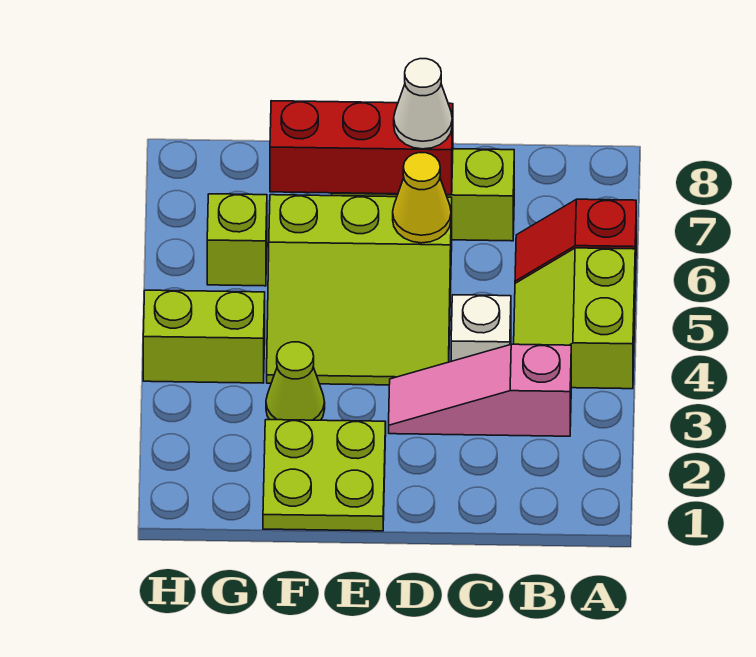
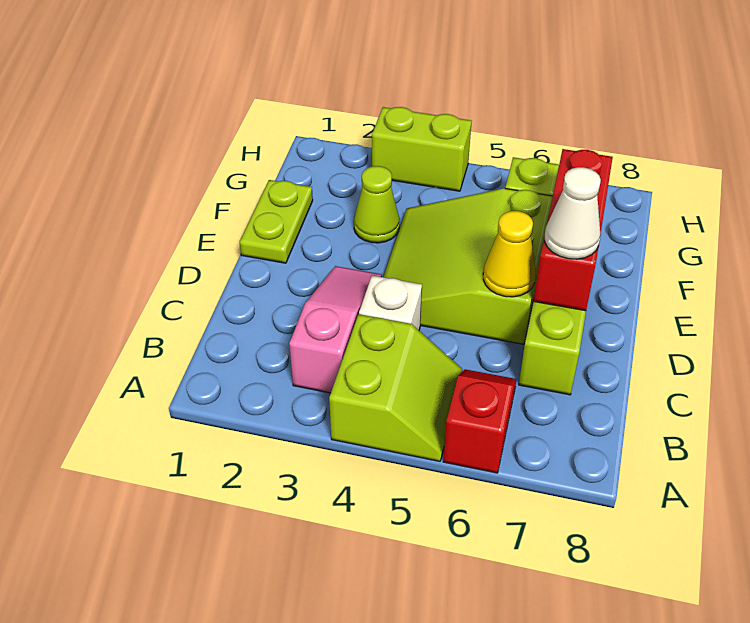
lime slope A4:B5 level 1 top A -> lime slope A4:B5 level 1 top 4
lime plate E1:F2 level 1 -> lime plate E1:F1 level 1
lime brick G4:H4 level 1 -> lime brick H3:H4 level 1

